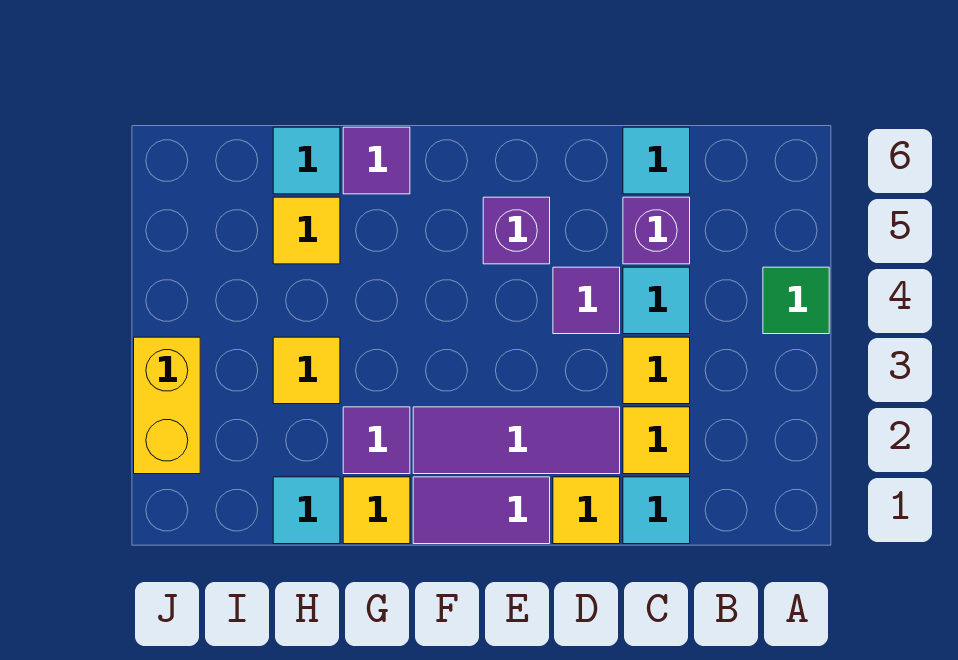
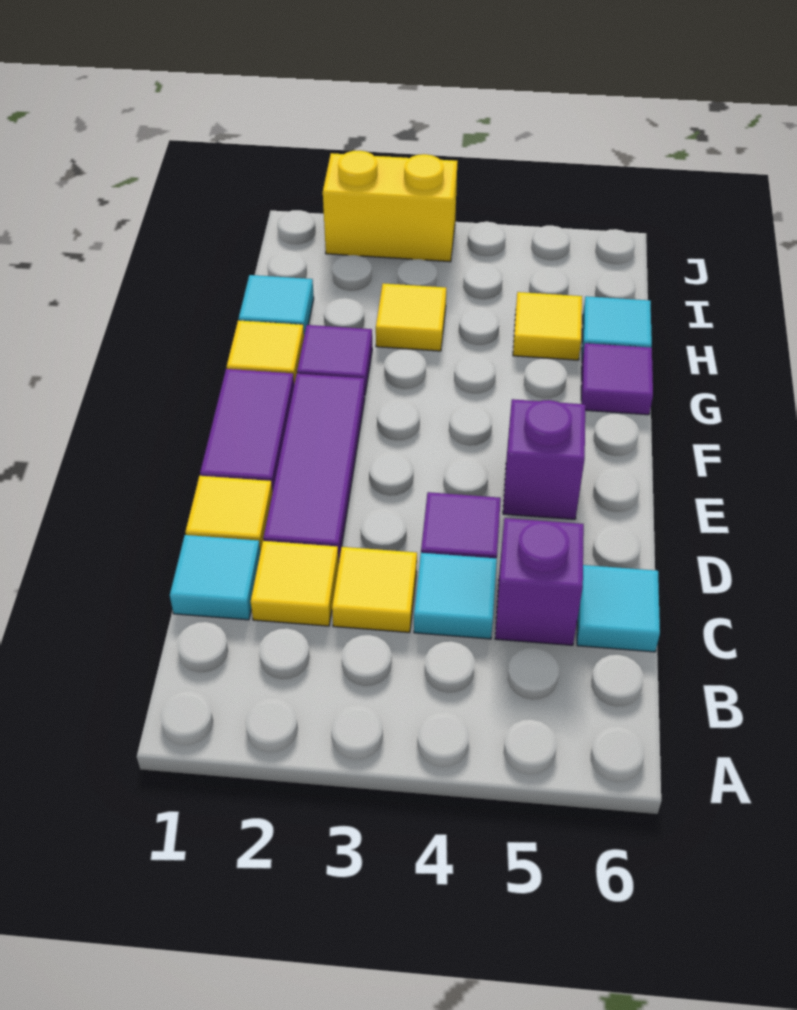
green tile A4 level 1 -> none

